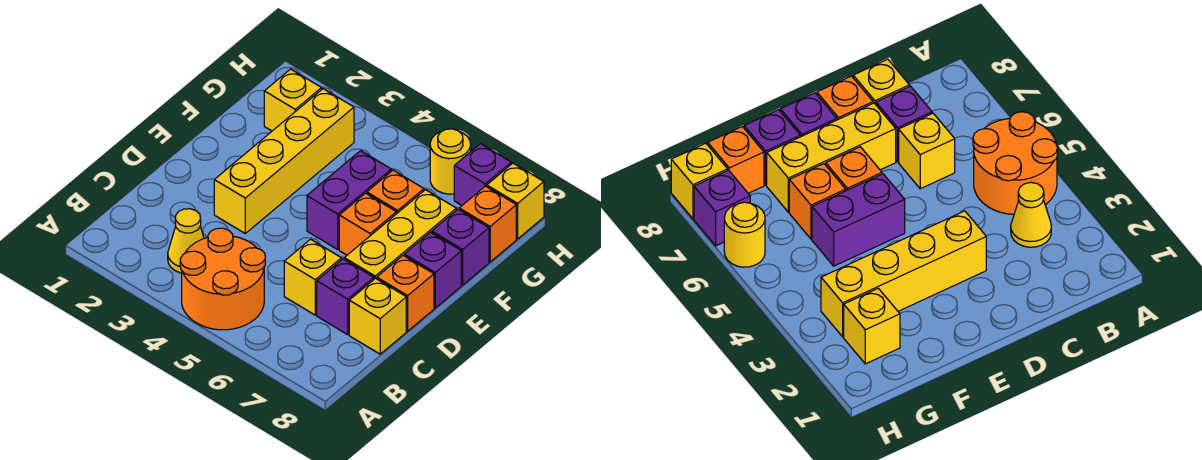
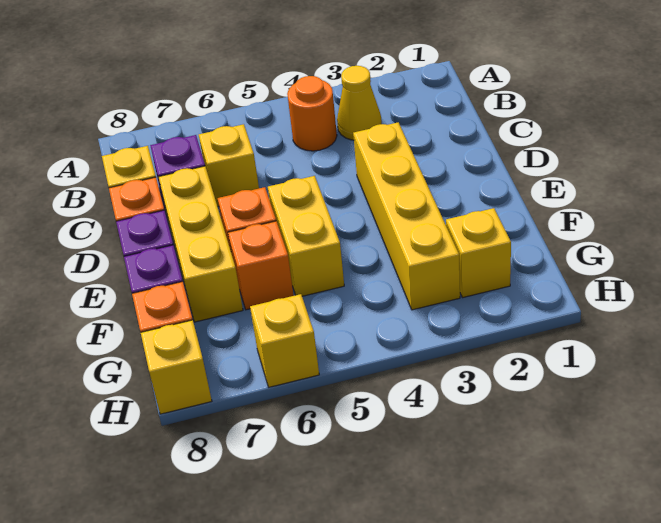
orange round brick A4:B5 level 1 -> orange round brick B4 level 1
purple brick E5:F5 level 1 -> yellow brick E5:F5 level 1
yellow round brick H6 level 1 -> yellow brick H6 level 1
purple brick H7 level 1 -> none

